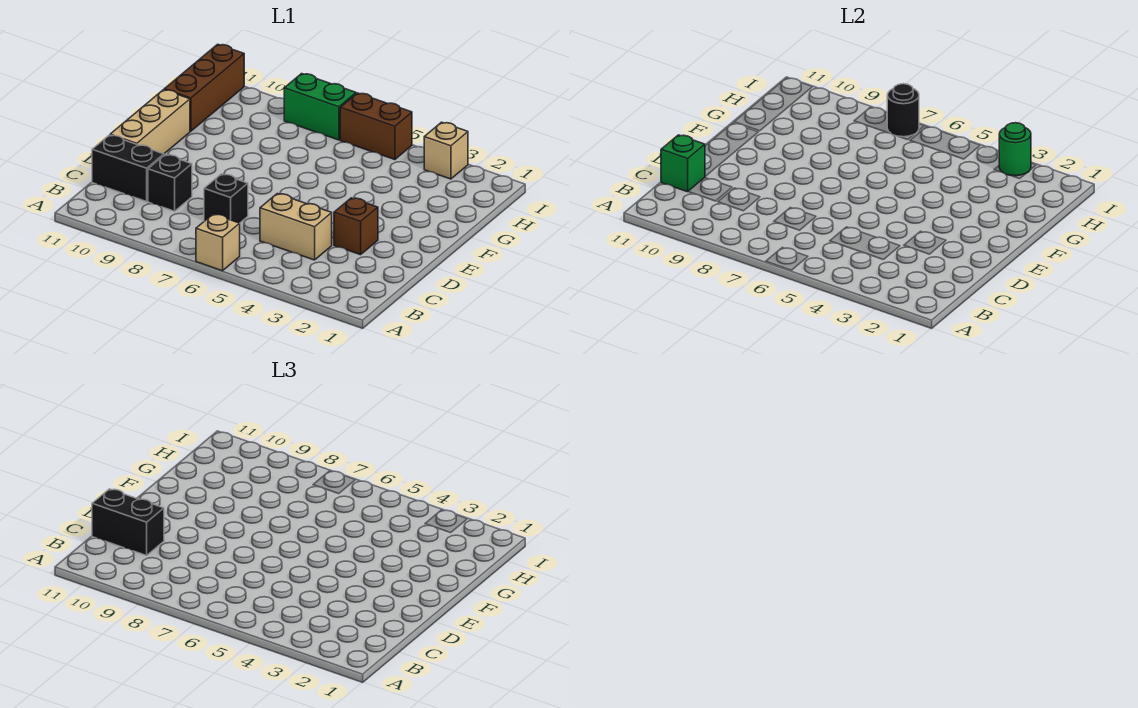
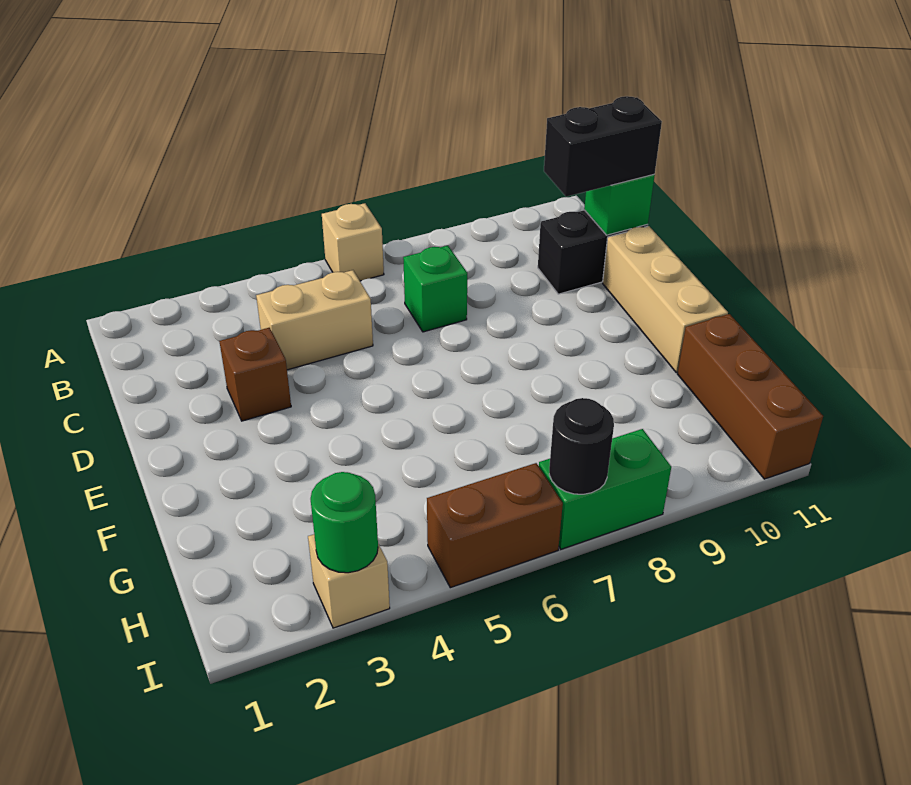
black brick C7 level 1 -> green brick C7 level 1
black brick C9 level 1 -> none

